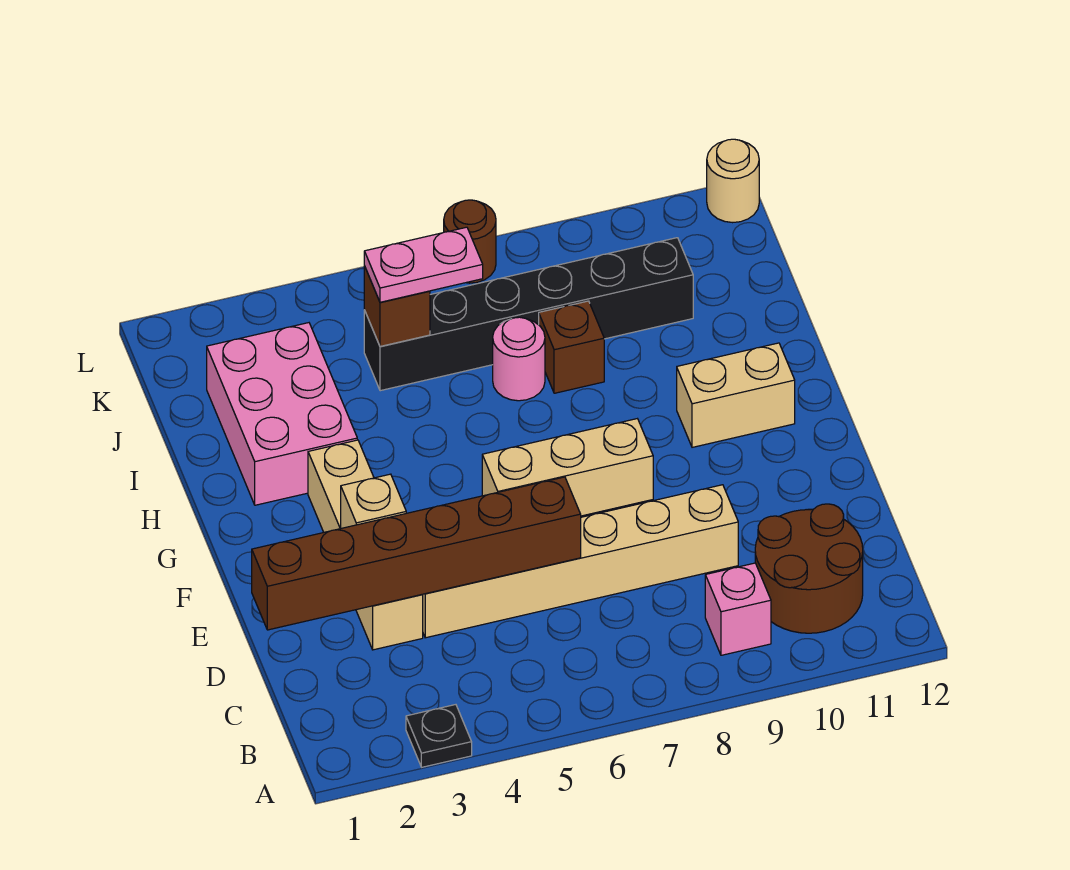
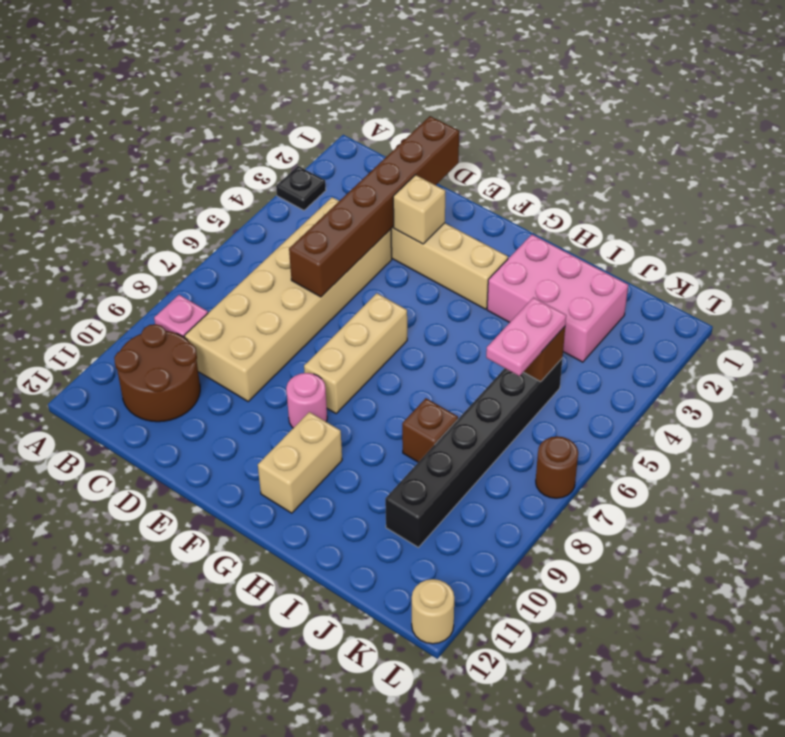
tan brick D4:D9 level 1 -> tan brick C4:D9 level 1
pink round brick I7 level 1 -> pink round brick F9 level 1

